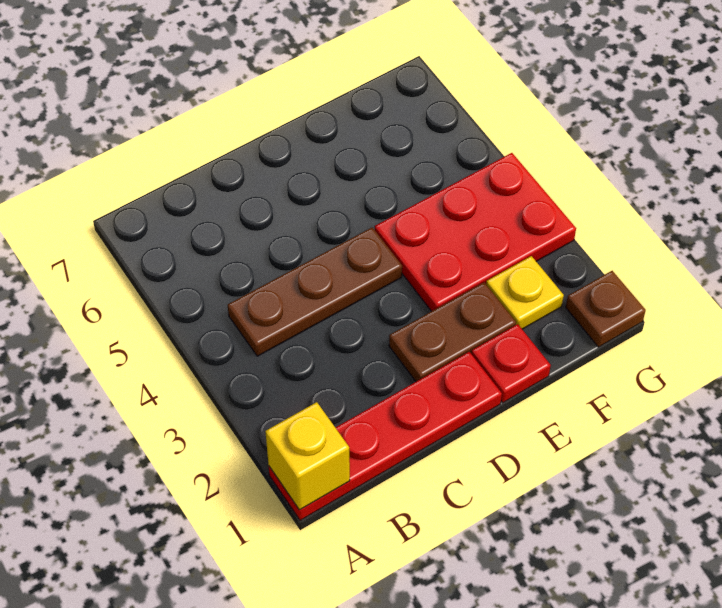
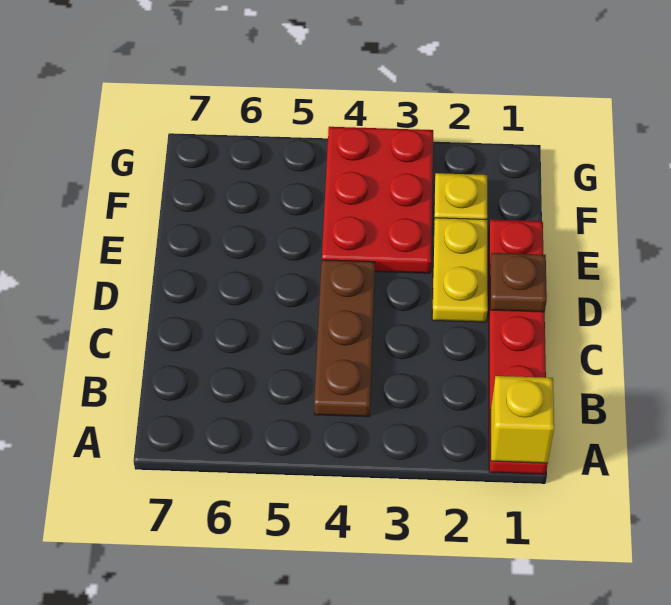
brown plate D2:E2 level 1 -> yellow plate D2:E2 level 1
brown plate G1 level 1 -> brown plate D1 level 2

